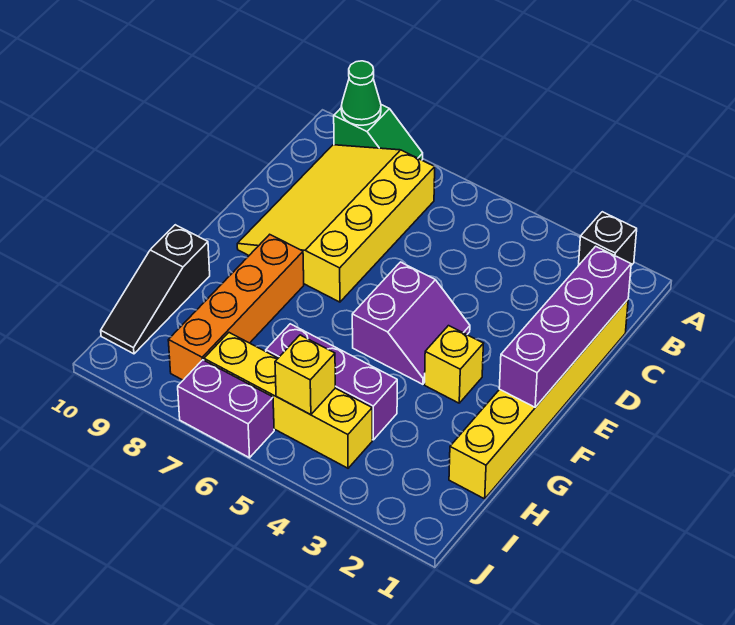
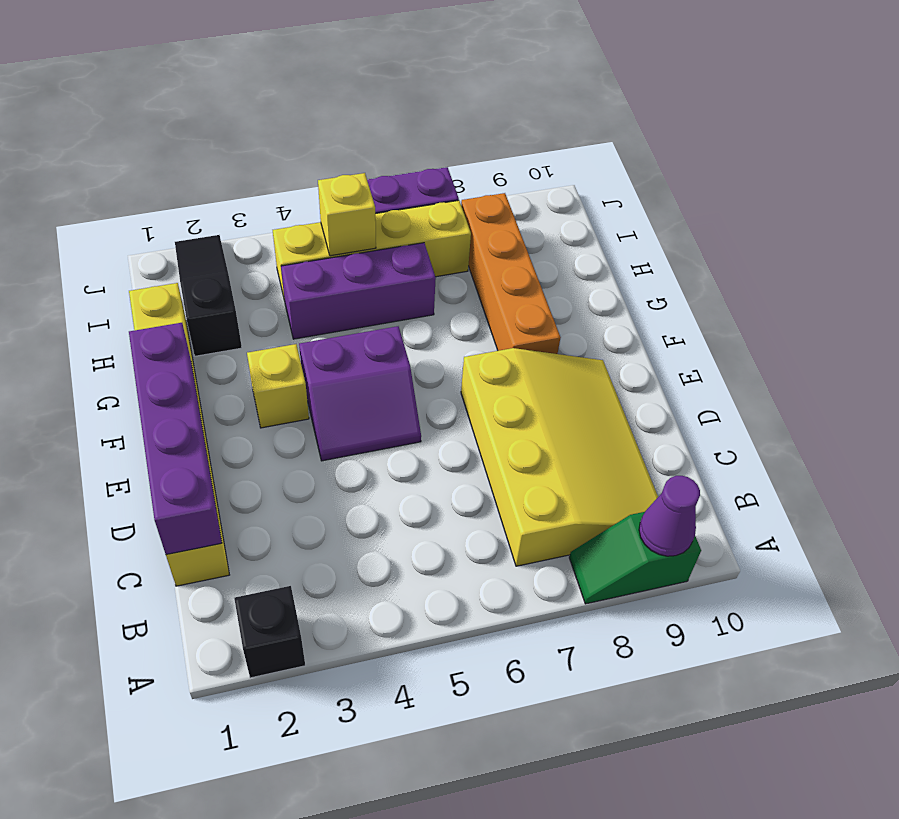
green cone A9 level 2 -> purple cone A9 level 2
purple slope E4:F5 level 1 top 5 -> purple slope E4:F5 level 1 top F
black slope G10:I10 level 1 top G -> black slope H2:J2 level 1 top H

